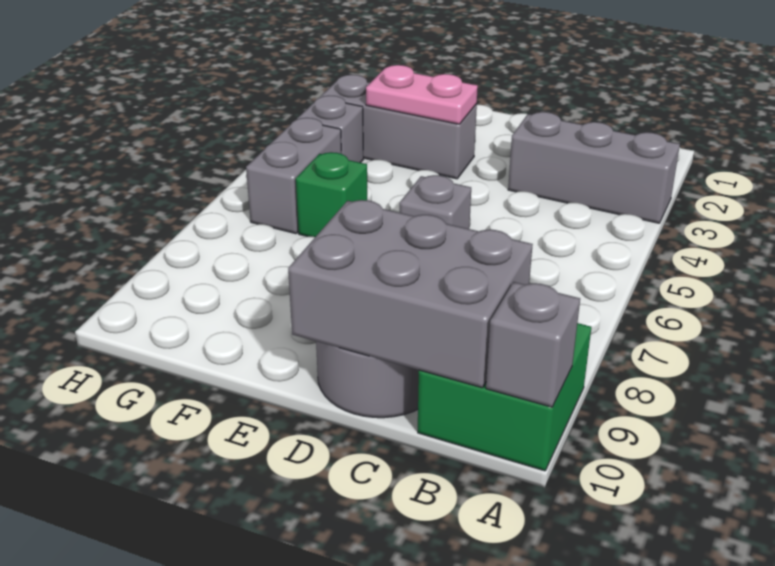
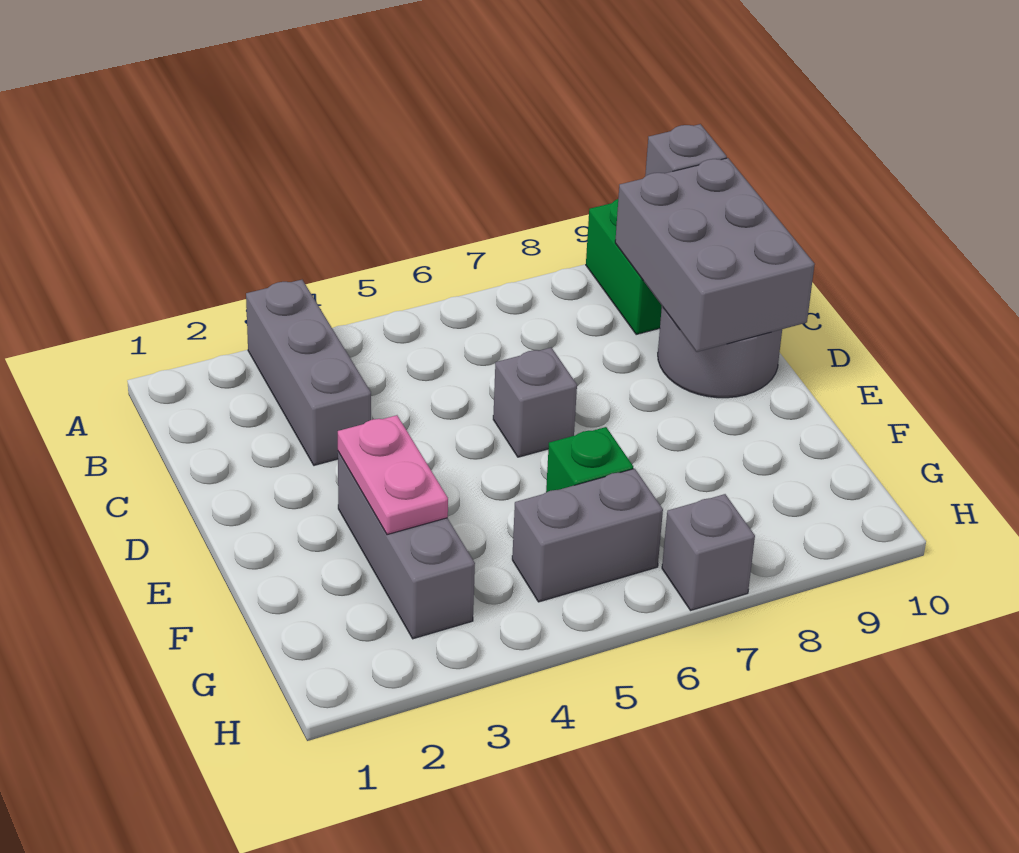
grey brick G4 level 1 -> grey brick H7 level 1

